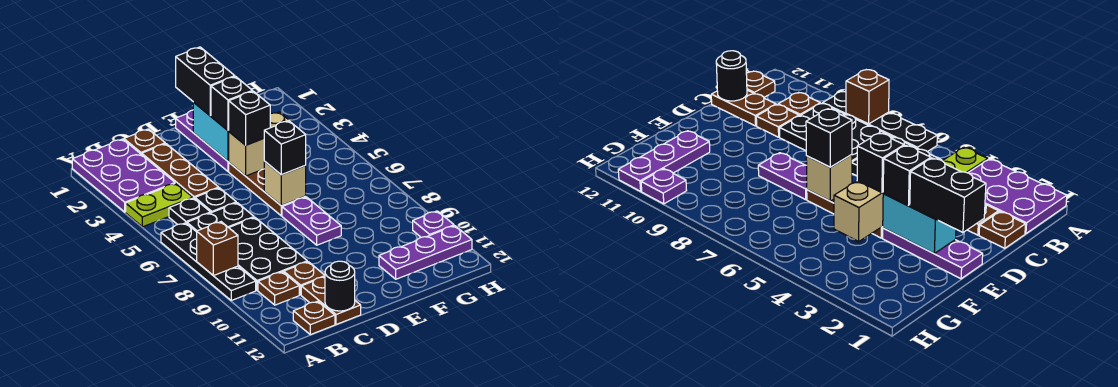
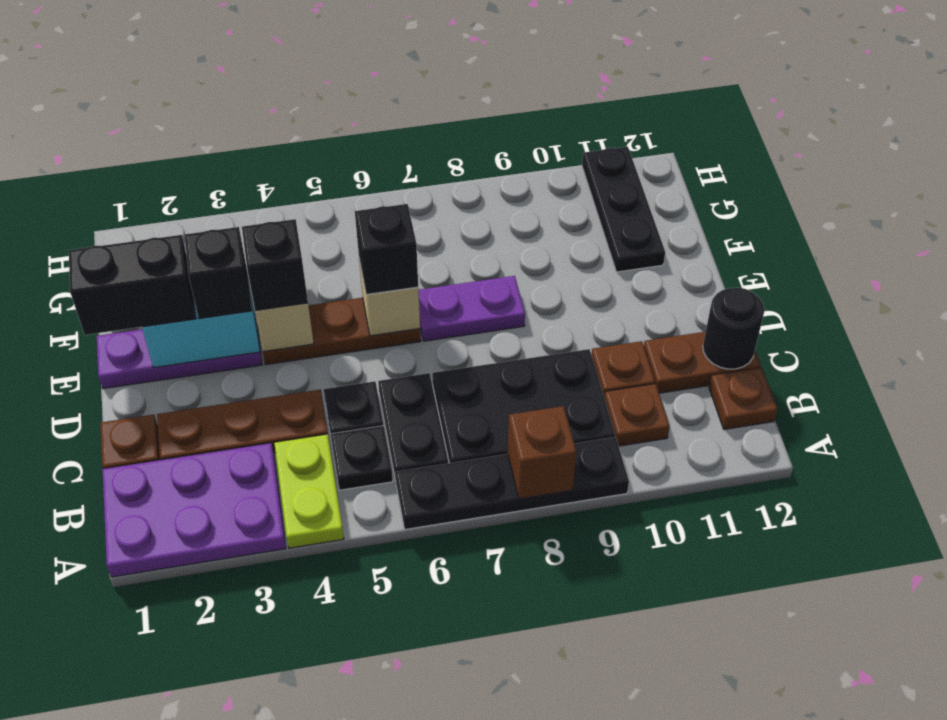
purple plate F11:H11 level 1 -> black plate F11:H11 level 1
purple plate H10 level 1 -> none

